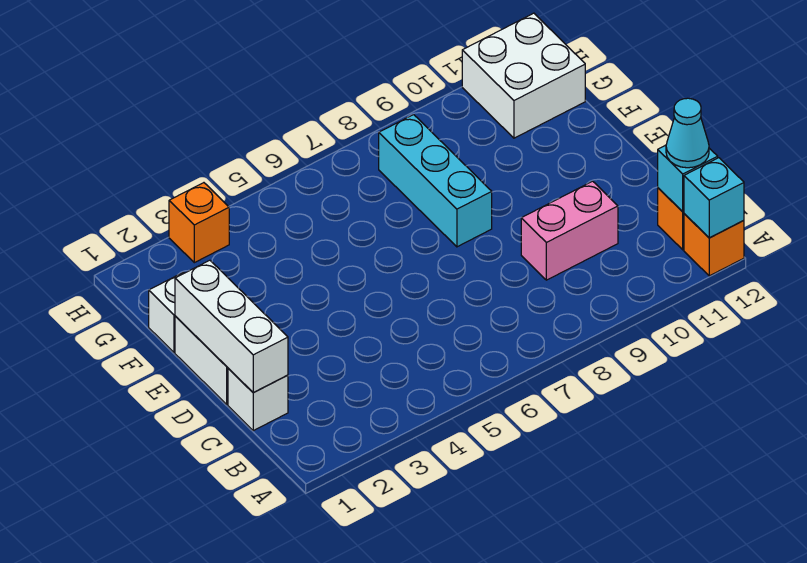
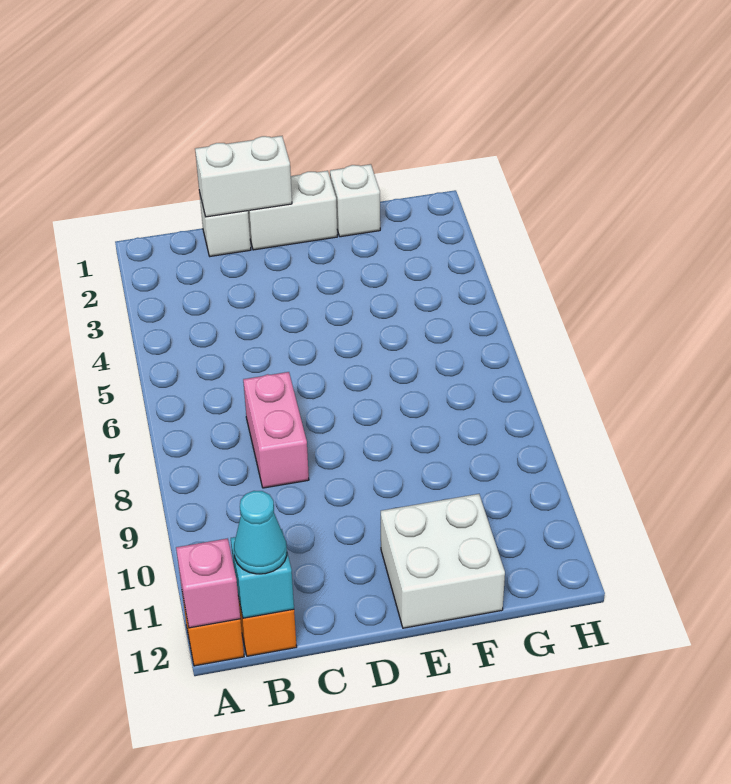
cyan brick A12 level 2 -> pink brick A12 level 2
white brick C1:E1 level 2 -> white brick C1:D1 level 2
pink brick C9:C10 level 1 -> pink brick C7:C8 level 1
cyan brick E8:G8 level 1 -> none
white brick G11:H12 level 1 -> white brick E11:F12 level 1
orange brick H3 level 1 -> none

